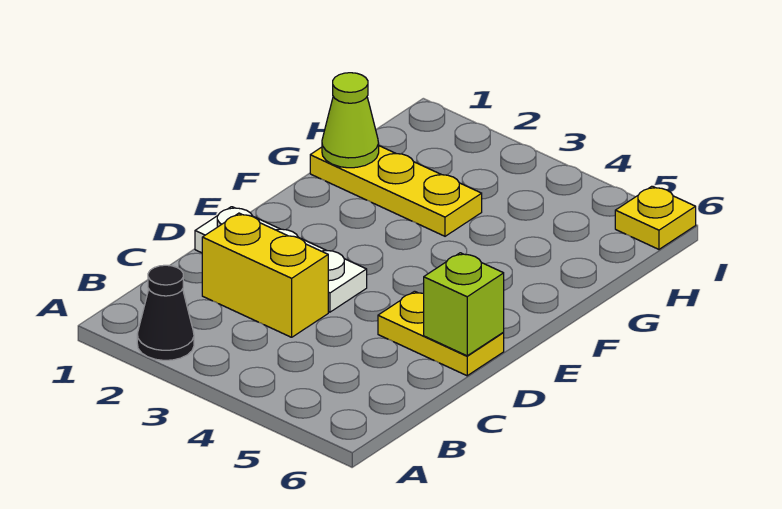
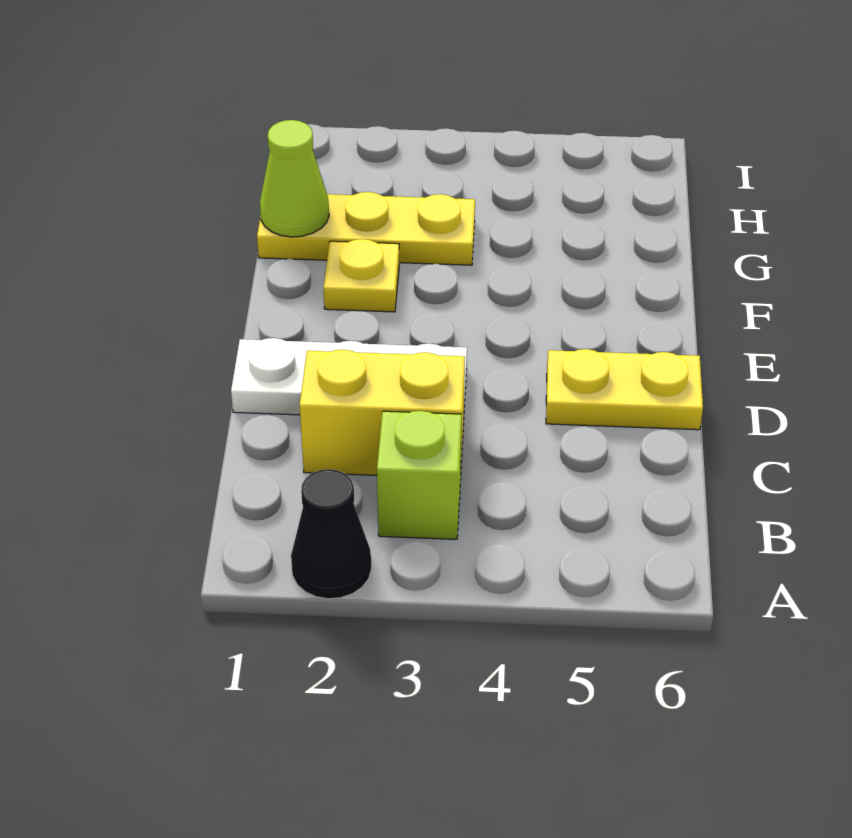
lime brick D6 level 2 -> lime brick B3 level 1
yellow plate I6 level 1 -> yellow plate F2 level 1

